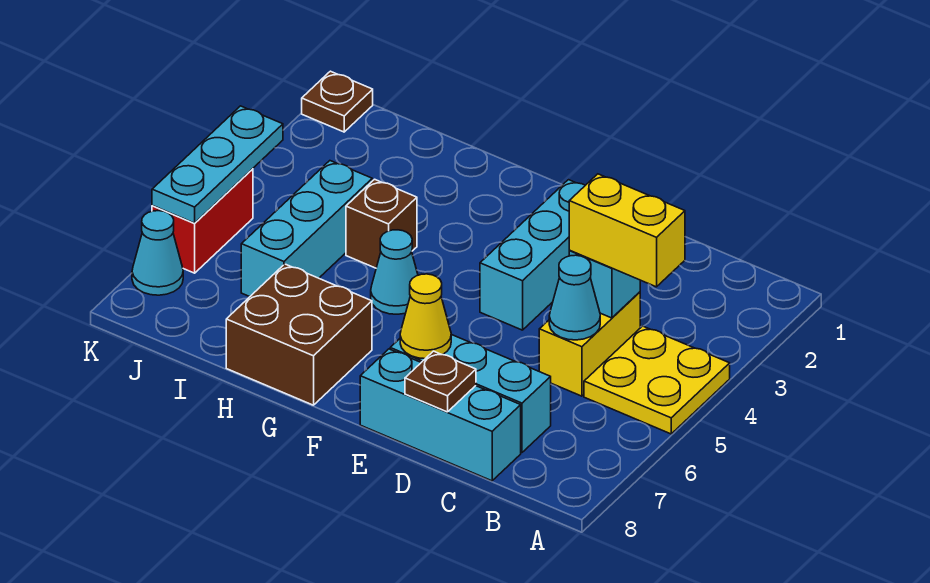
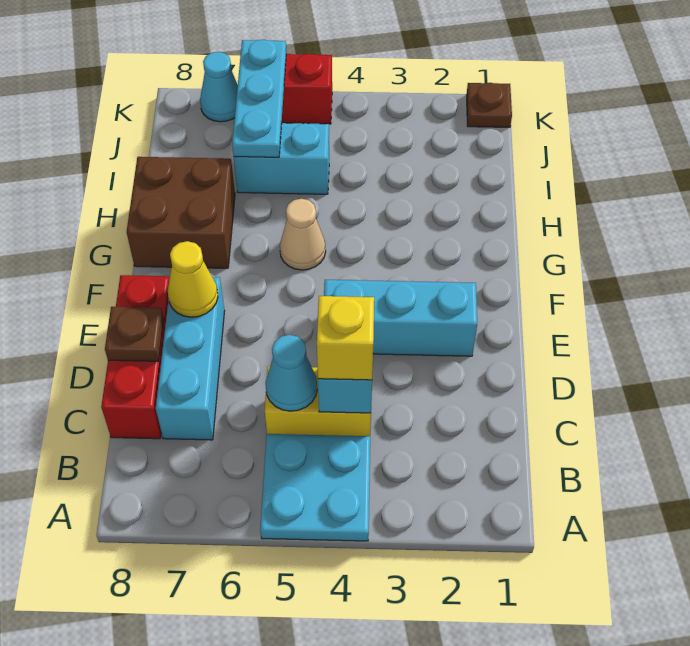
yellow plate A4:B5 level 1 -> cyan plate A4:B5 level 1
yellow brick B4:C4 level 3 -> yellow brick C4 level 3
cyan brick C8:E8 level 1 -> red brick C8:E8 level 1
cyan cone G5 level 1 -> tan cone G5 level 1
brown brick H4 level 1 -> none
cyan brick I4:I6 level 1 -> cyan brick I5:I6 level 1
cyan plate K4:K6 level 2 -> cyan plate I6:K6 level 2

